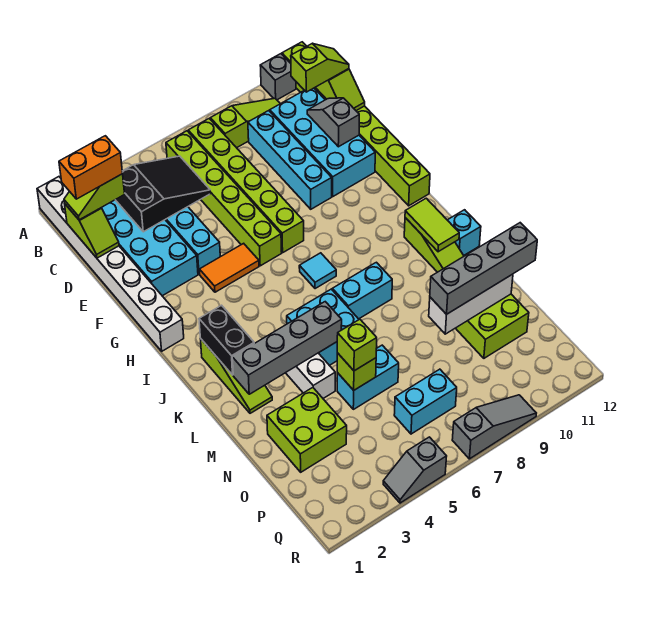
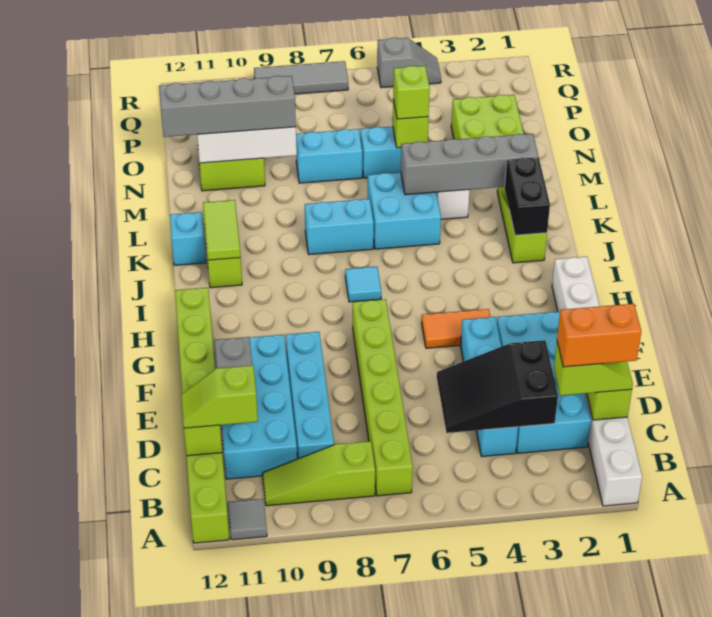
grey brick A11 level 1 -> grey tile A11 level 1
lime brick B6:G6 level 1 -> none
cyan brick P6:P7 level 1 -> cyan brick N7:N8 level 1
grey slope R7:R9 level 1 top 7 -> grey tile R7:R9 level 1

